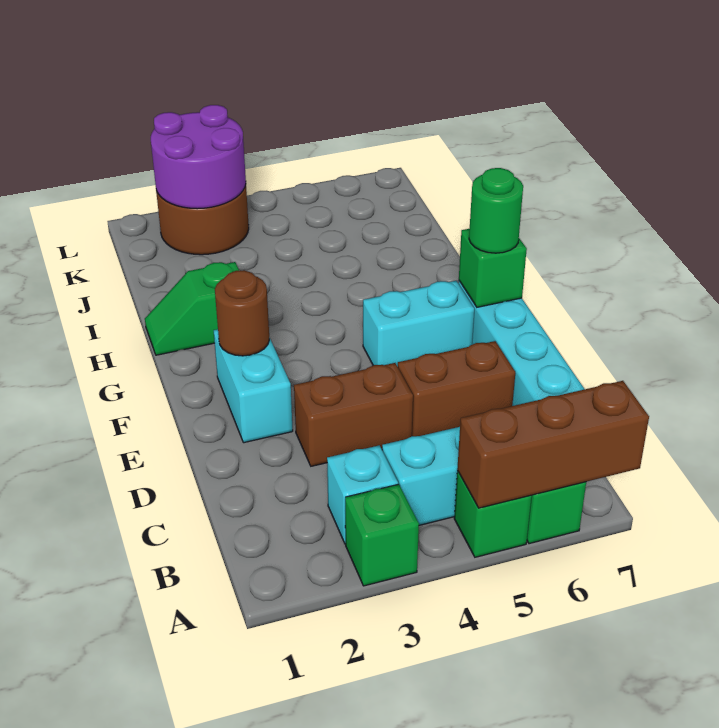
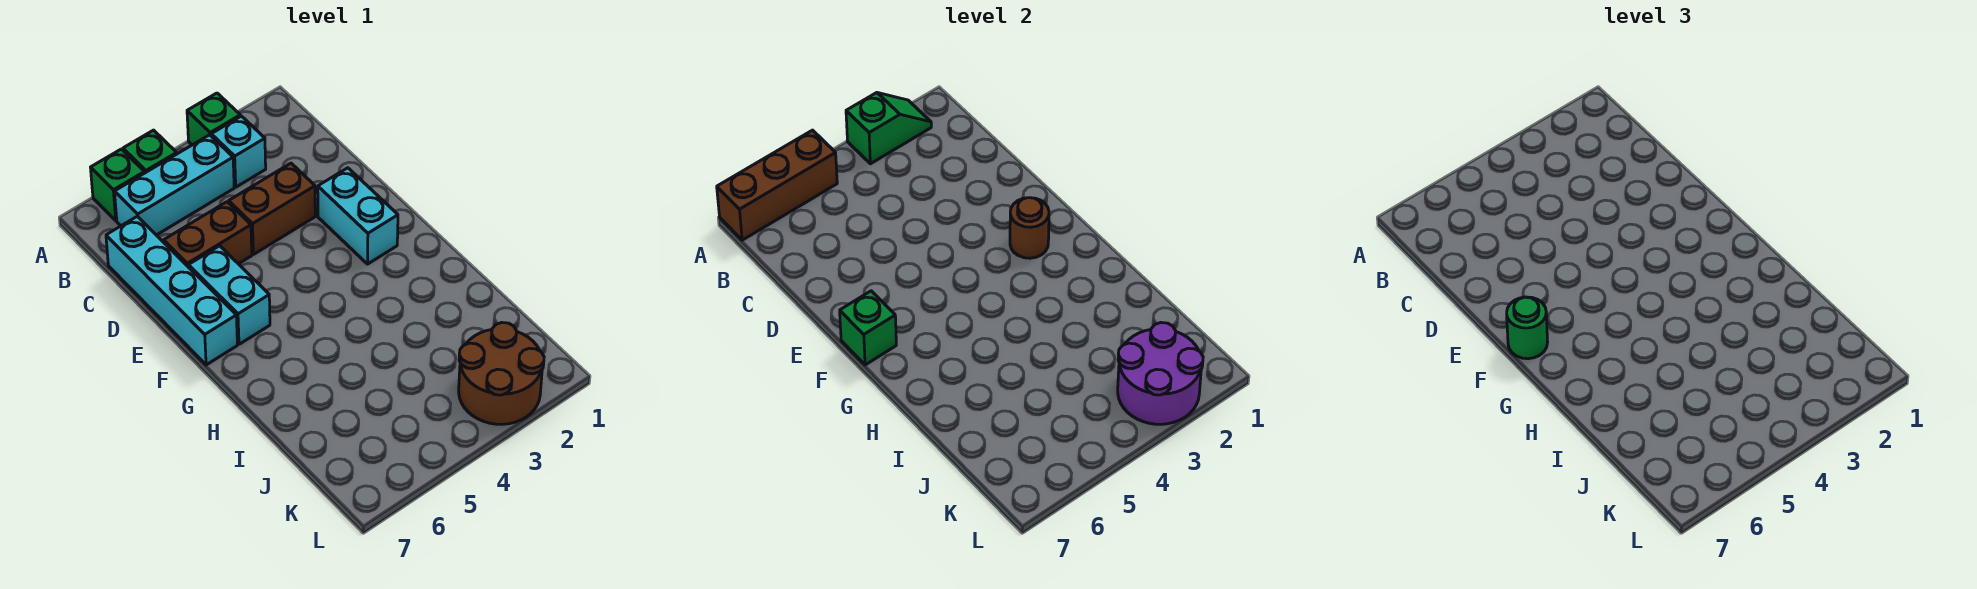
cyan brick F5:F6 level 1 -> cyan brick E6:F6 level 1
green slope H1:H2 level 1 top 2 -> green slope A2:A3 level 2 top 3

